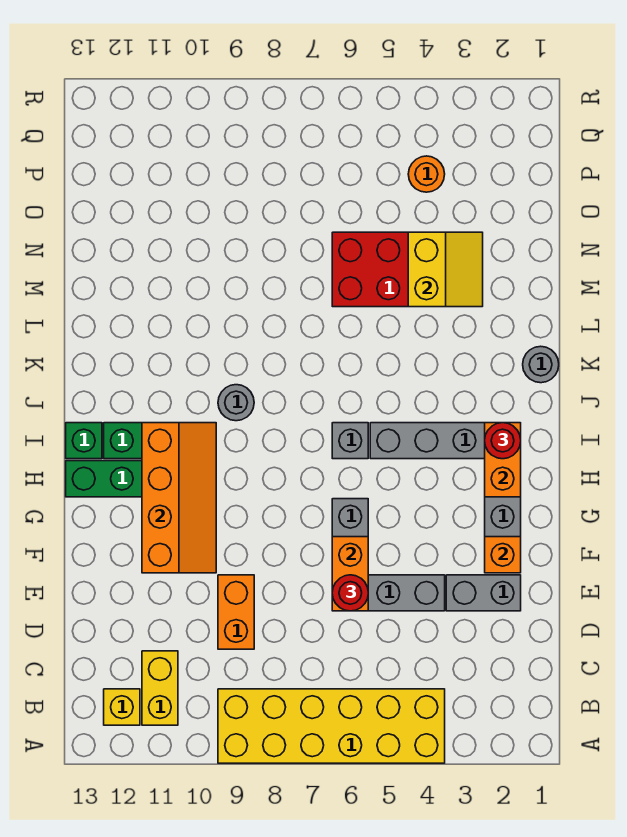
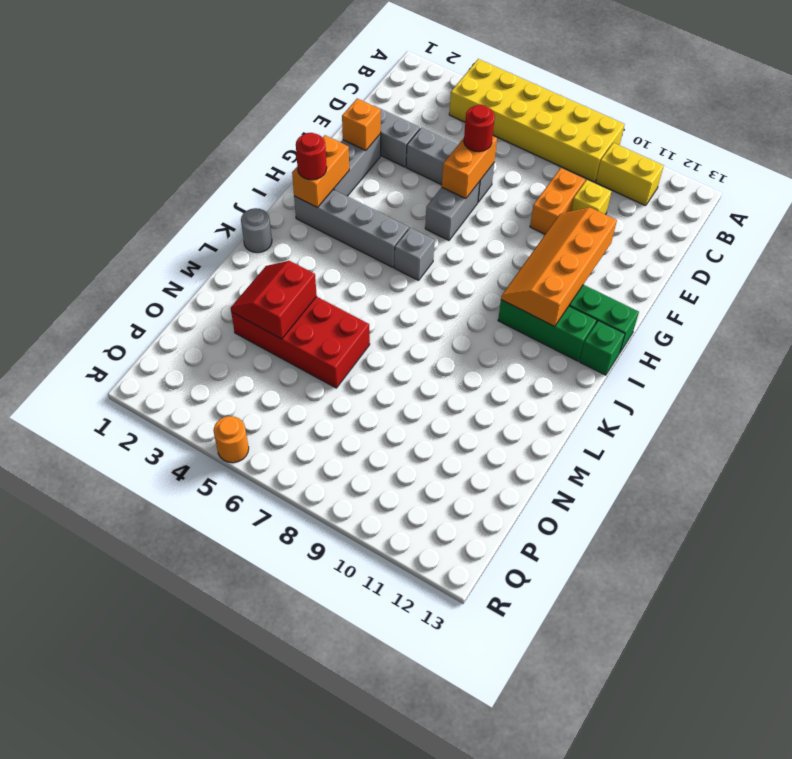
yellow brick B11:C11 level 1 -> yellow brick B10:B11 level 1
yellow brick B12 level 1 -> yellow brick D10 level 1
grey round brick J9 level 1 -> none
yellow slope M3:N4 level 2 top 4 -> red slope M3:N4 level 2 top 4
orange round brick P4 level 1 -> orange round brick R5 level 1

